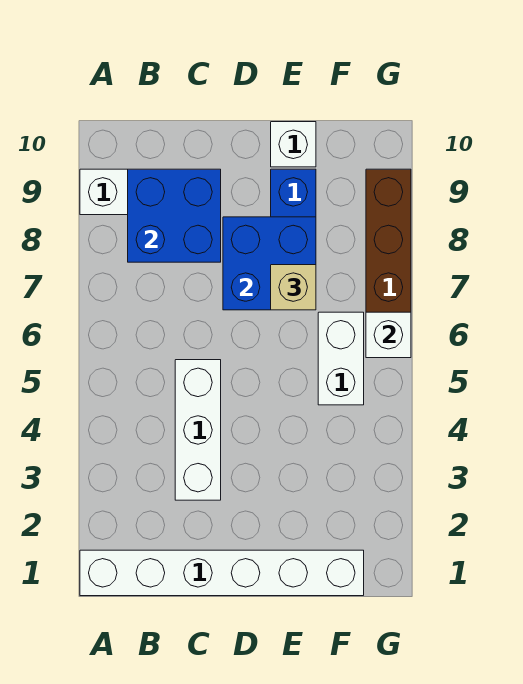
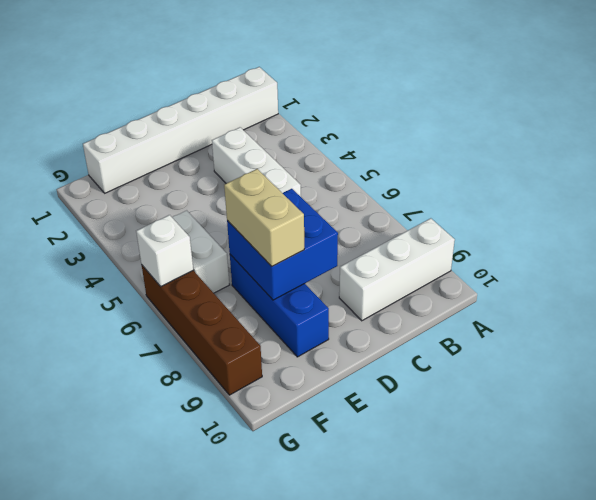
blue brick B8:C9 level 2 -> none
tan brick E7 level 3 -> tan brick E7:E8 level 3
white brick E10 level 1 -> none

